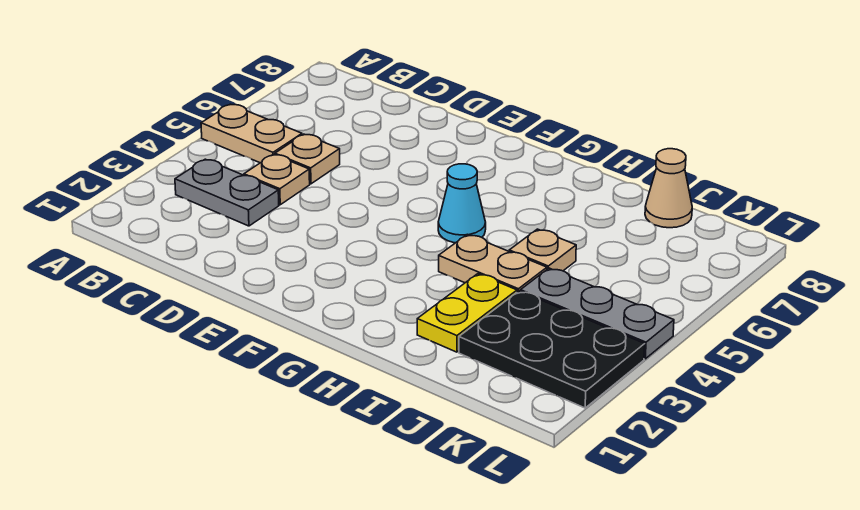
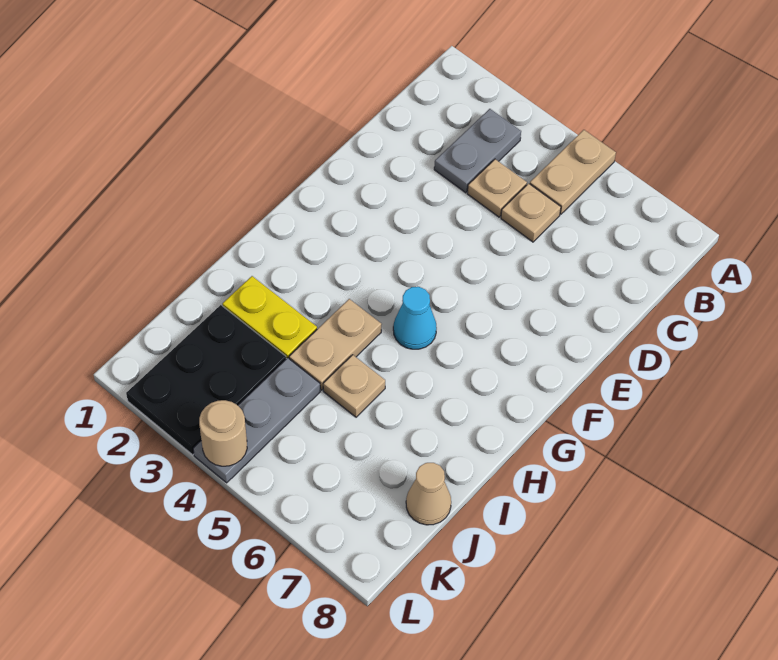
none -> tan round brick L4 level 2

